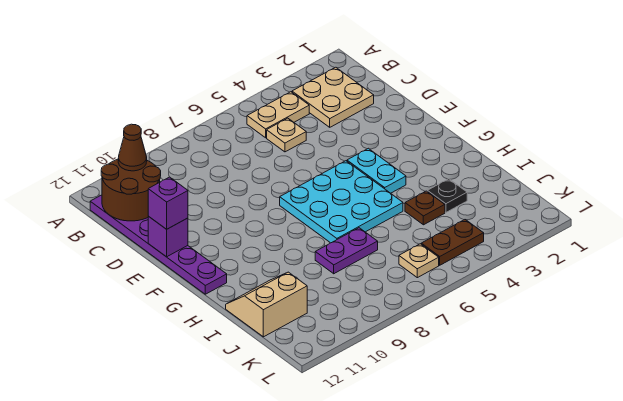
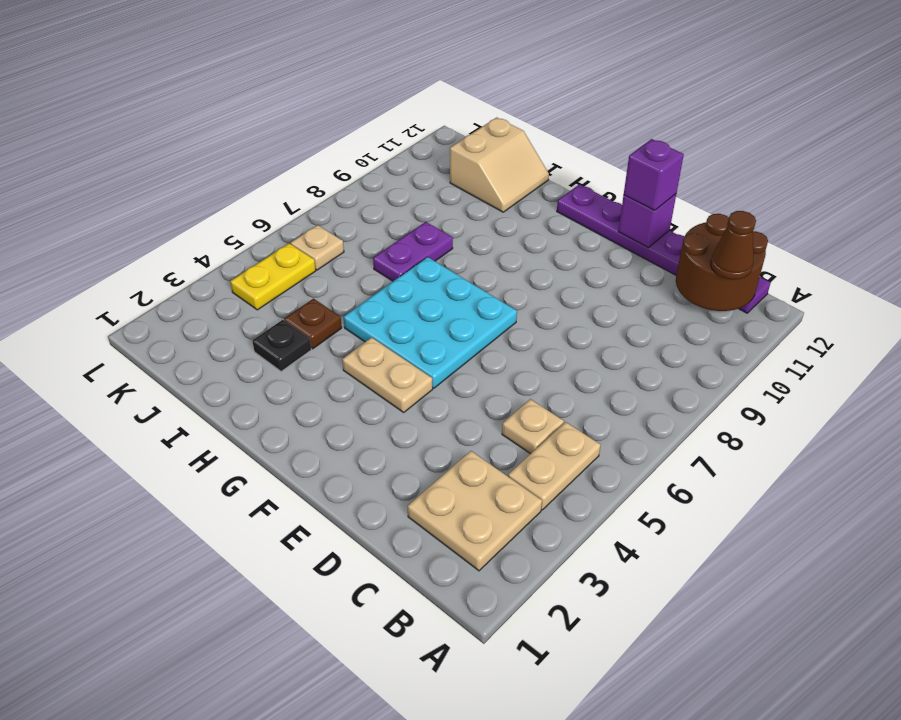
cyan plate F4:G4 level 1 -> tan plate F4:G4 level 1
brown plate K4:K5 level 1 -> yellow plate K4:K5 level 1

